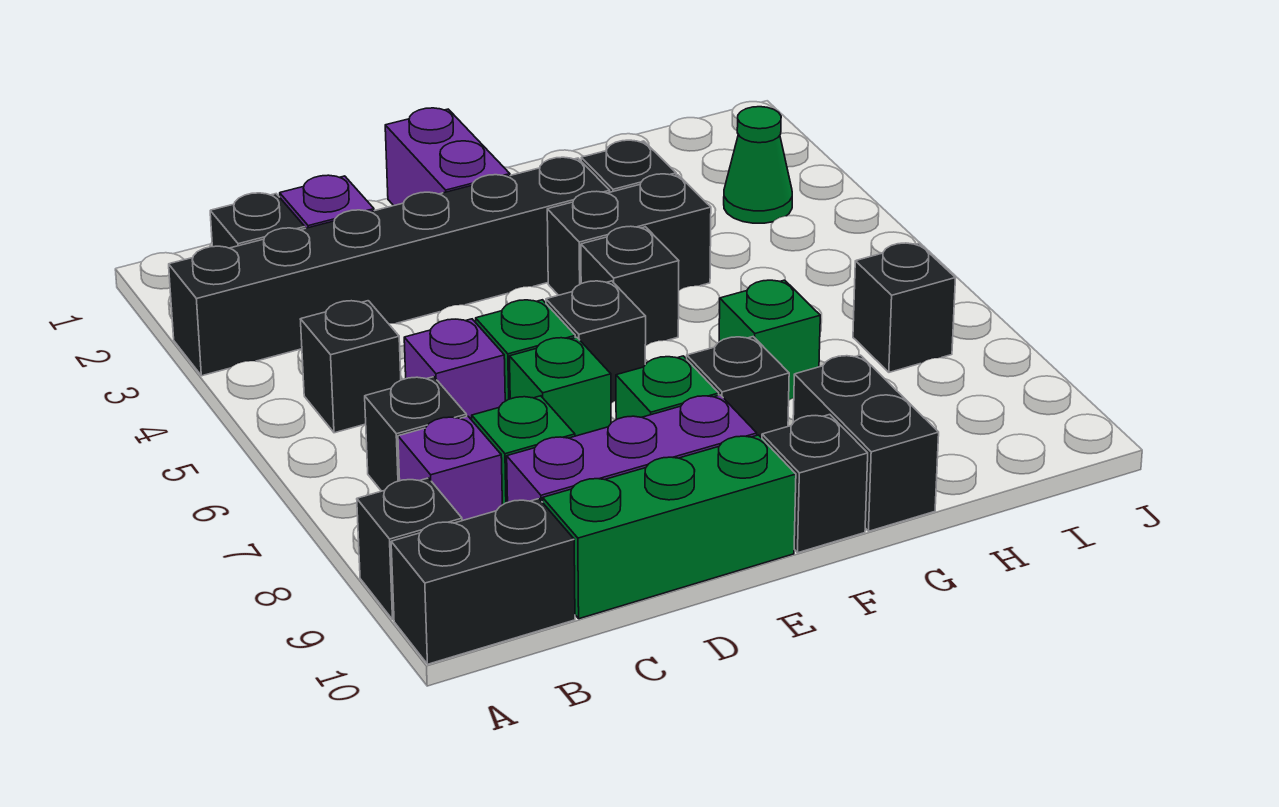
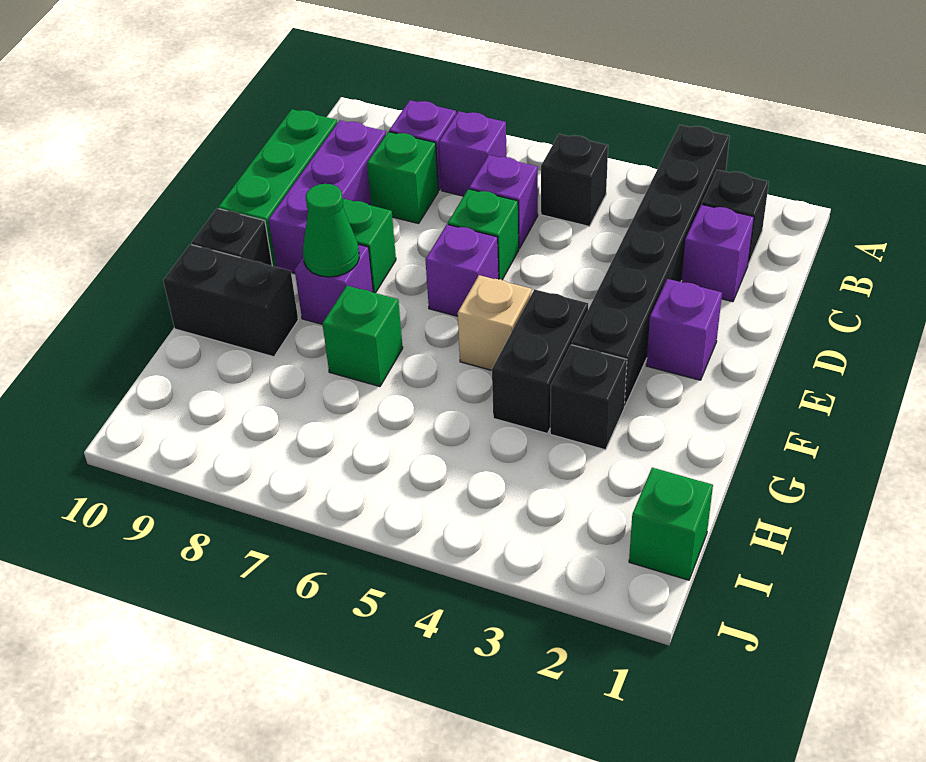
black brick A9 level 1 -> none
black brick A10:B10 level 1 -> none
black brick B7 level 1 -> purple brick B7 level 1
green brick D7 level 1 -> green brick I1 level 1
purple brick E1:E2 level 1 -> purple brick E2 level 1
black brick E6 level 1 -> purple brick E6 level 1
black brick F5 level 1 -> tan brick F5 level 1
black brick F8 level 1 -> purple brick F8 level 1
green cone I3 level 1 -> green cone F8 level 2
black brick I7 level 1 -> none

